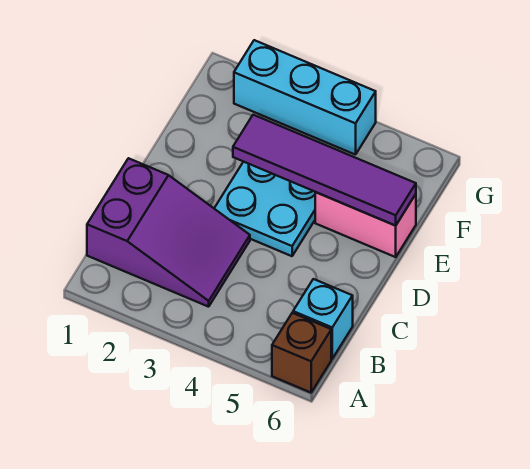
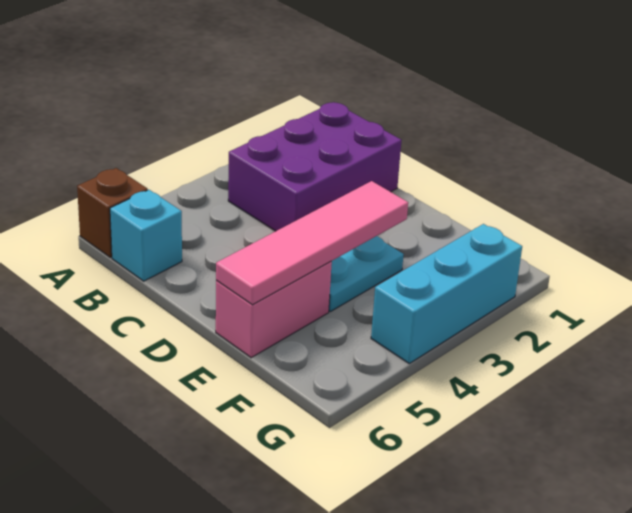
purple slope B1:C3 level 1 top 1 -> purple brick B1:C3 level 1
purple tile E3:E6 level 2 -> pink tile E3:E6 level 2

